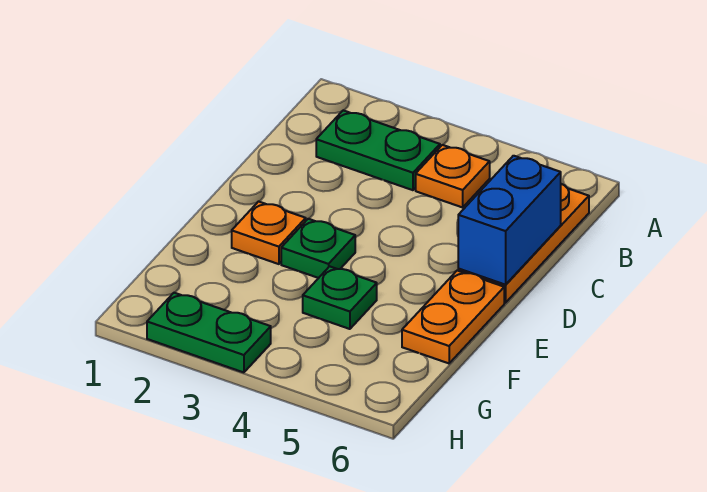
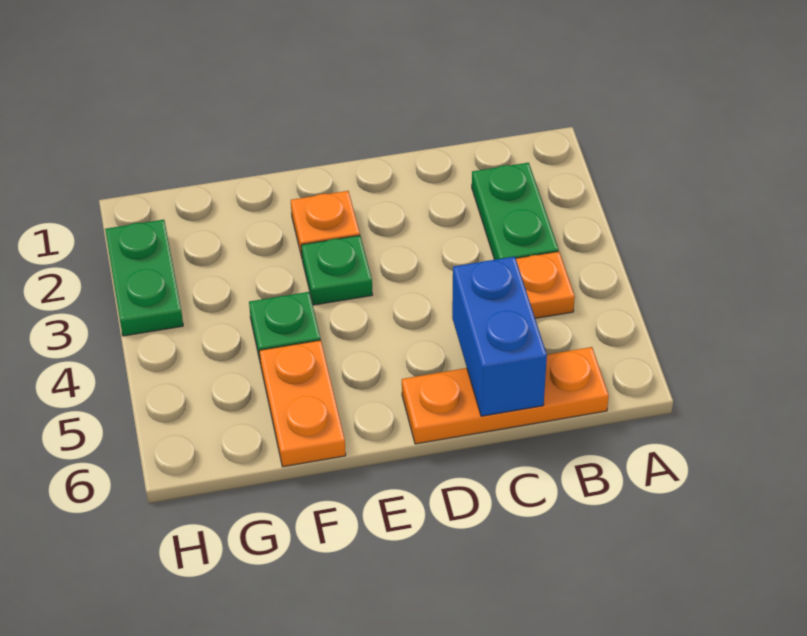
blue brick C6:D6 level 2 -> blue brick C5:C6 level 2
orange plate E6:F6 level 1 -> orange plate F5:F6 level 1

